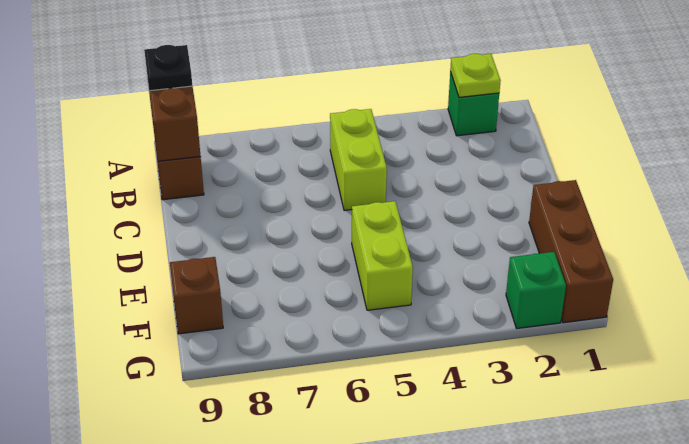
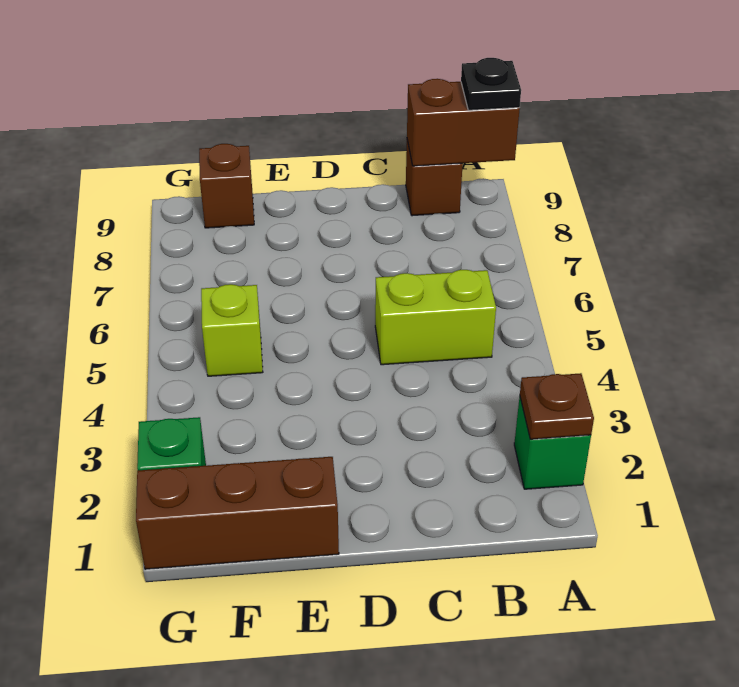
lime plate A2 level 2 -> brown plate A2 level 2
lime brick E5:F5 level 1 -> lime brick F5 level 1

